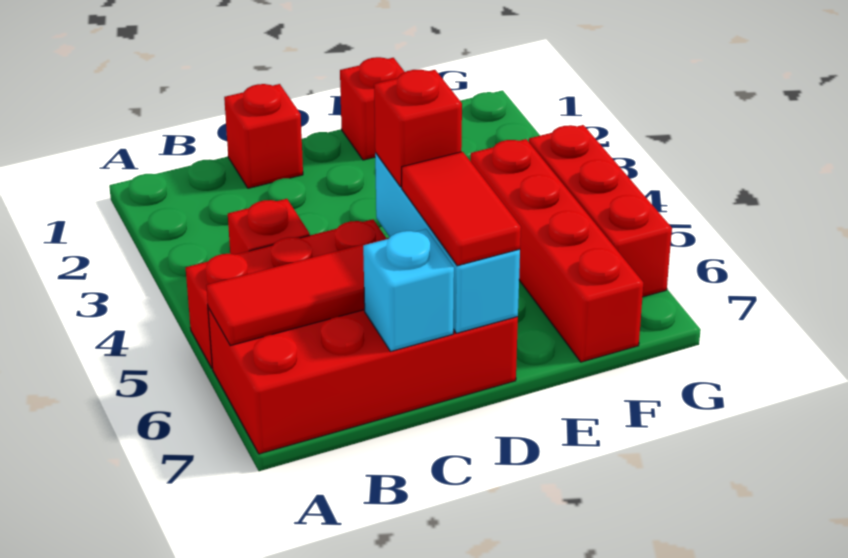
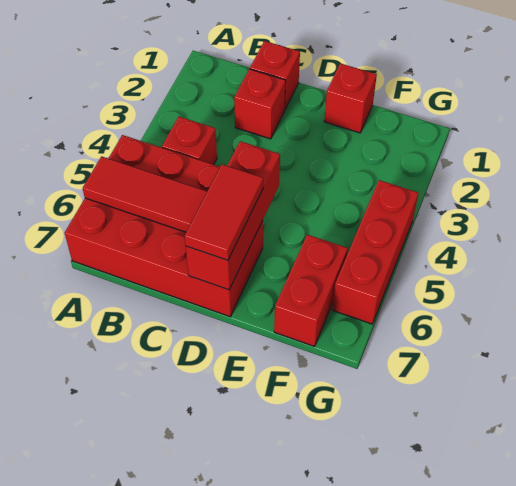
cyan brick C7 level 2 -> none
cyan brick D5:D7 level 2 -> red brick D5:D7 level 2
red brick D5 level 3 -> red brick C2 level 1
red brick F4:F7 level 1 -> red brick F6:F7 level 1

